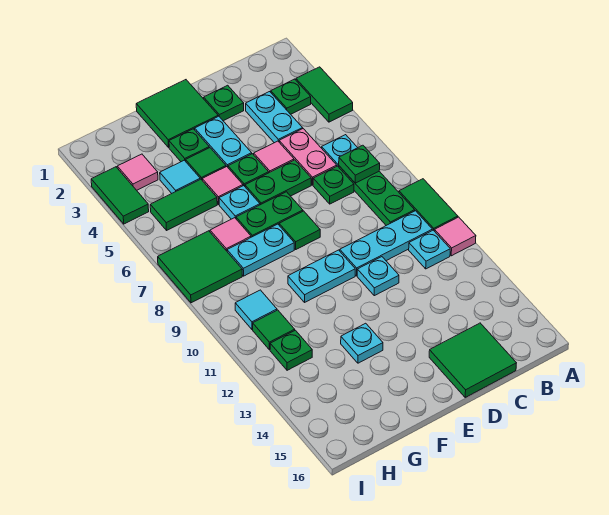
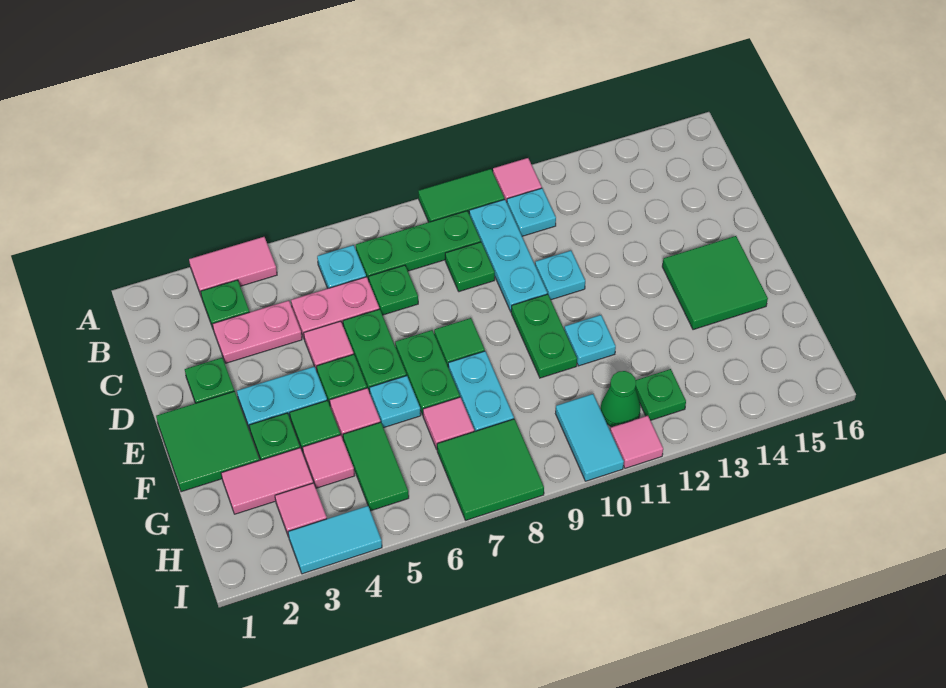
green tile A3:A4 level 1 -> pink tile A3:A4 level 1
green plate B7 level 2 -> green plate C9 level 1
cyan plate C3:C4 level 1 -> pink plate C3:C4 level 1
green tile C15:D16 level 1 -> green tile E14:F15 level 1
cyan plate E10:F10 level 1 -> green plate E10:F10 level 1
cyan plate F13 level 1 -> cyan plate F11 level 1
none -> pink tile G2:G3 level 1
cyan tile G4 level 1 -> pink tile G4 level 1
cyan tile H10 level 1 -> cyan tile H10:I10 level 1
green tile H11 level 1 -> green cone H11 level 1
green tile I3:I4 level 1 -> cyan tile I3:I4 level 1
none -> pink tile I11 level 1

